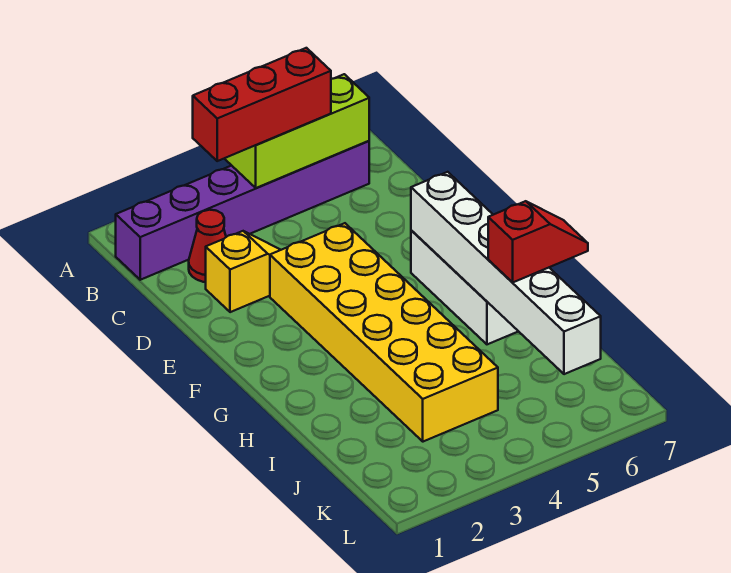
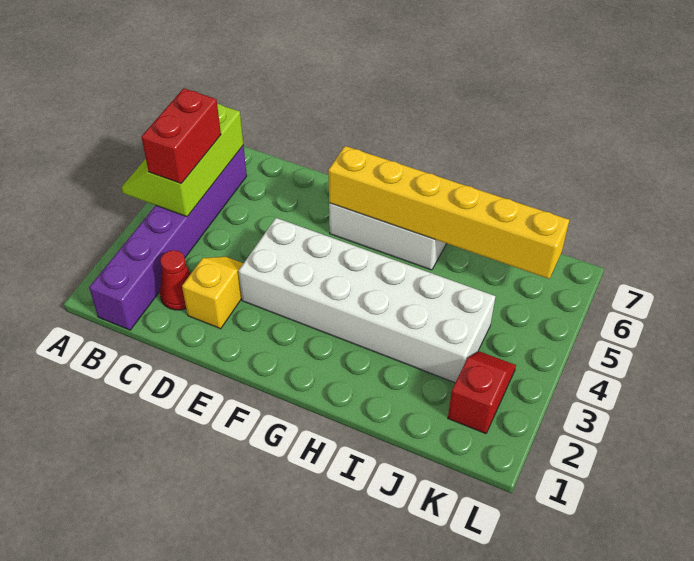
red brick B3:B5 level 3 -> red brick B4:B5 level 3
yellow brick E3:J4 level 1 -> white brick E3:J4 level 1
white brick F6:K6 level 2 -> yellow brick F6:K6 level 2
red slope I6:I7 level 3 top 6 -> red slope K2:K3 level 1 top 2

